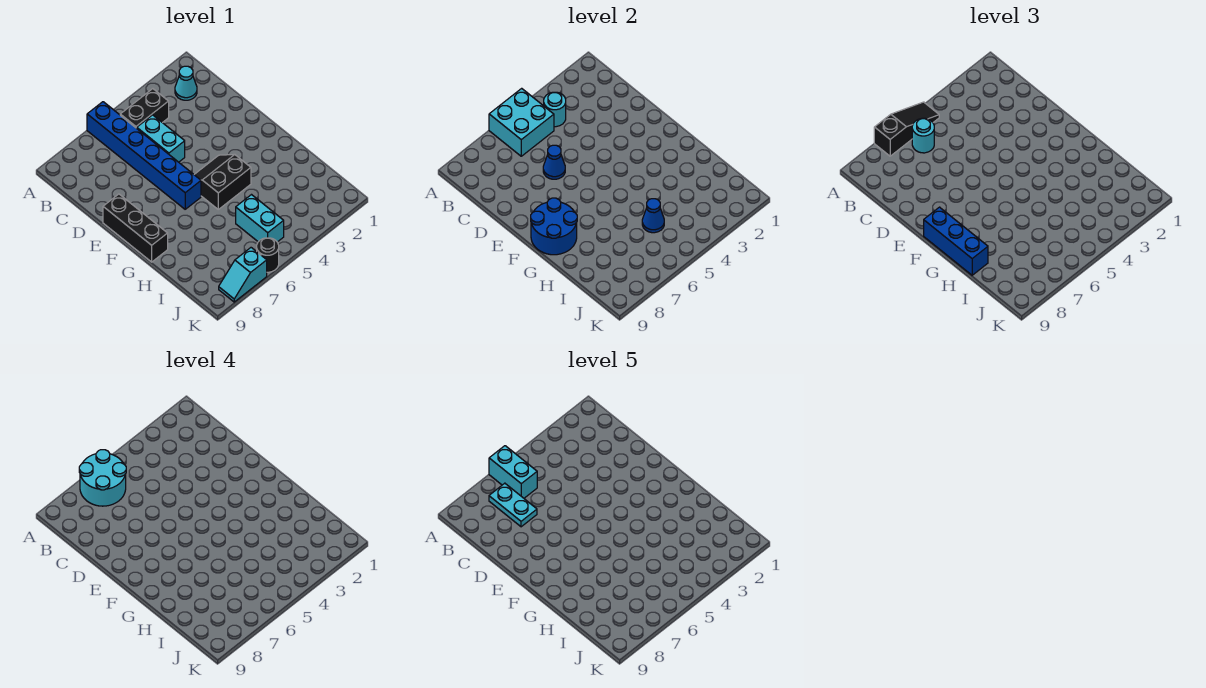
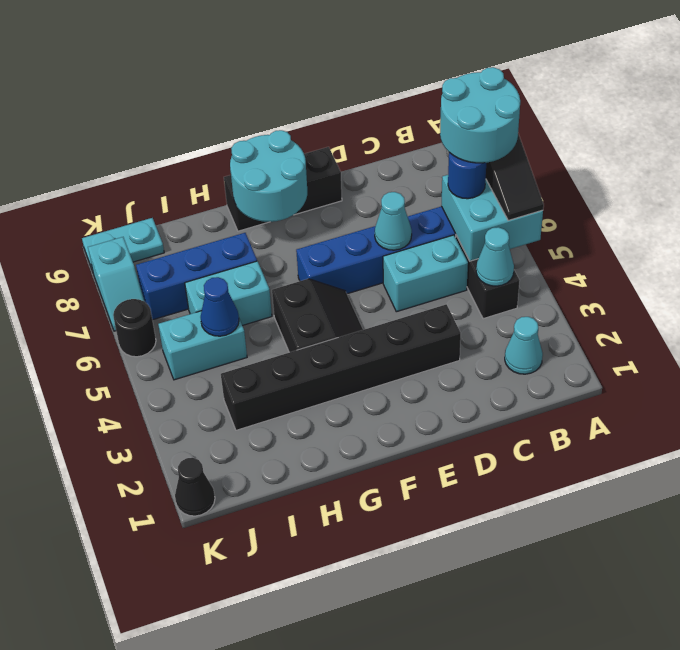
cyan brick A6:B6 level 5 -> cyan brick H6:I6 level 1
cyan round brick B4 level 2 -> cyan cone B4 level 2
cyan round brick B6 level 3 -> blue round brick B6 level 3
cyan plate B7:C7 level 5 -> cyan plate J9:K9 level 1
none -> black brick D3:I3 level 1
blue cone D6 level 2 -> cyan cone D6 level 2
blue round brick F8:G9 level 2 -> cyan round brick F8:G9 level 2
blue brick F9:H9 level 3 -> blue brick H7:J7 level 1
none -> black cone K1 level 1
cyan slope K7:K8 level 1 top 7 -> cyan slope K7:K8 level 1 top 8

